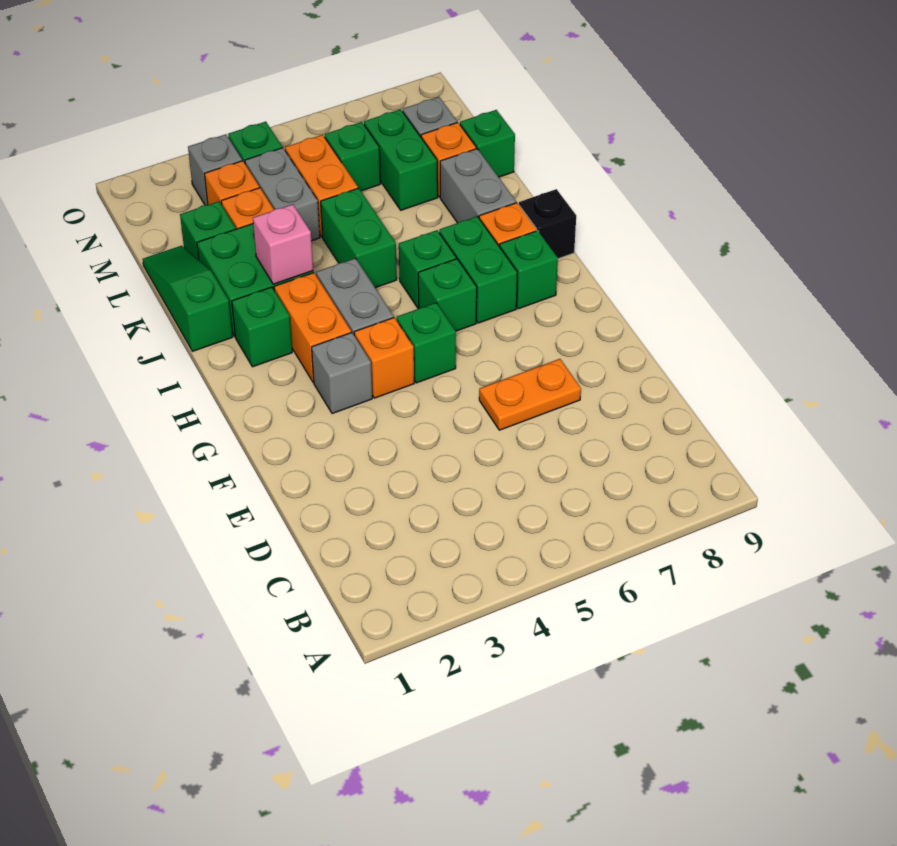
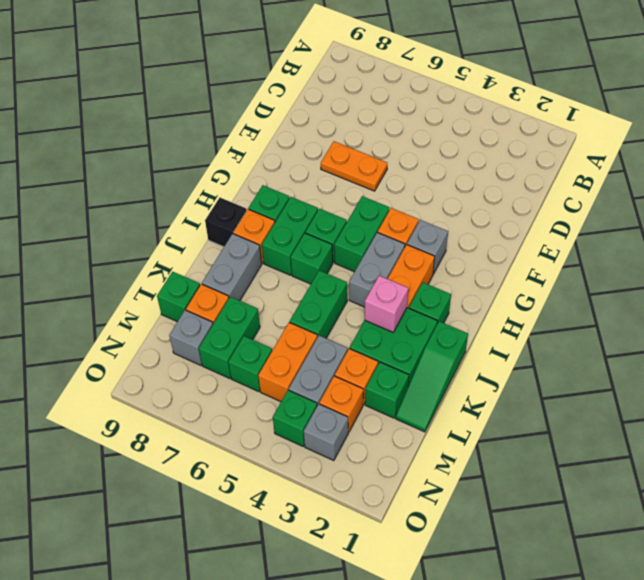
green brick G5 level 1 -> green brick G5:H5 level 1

